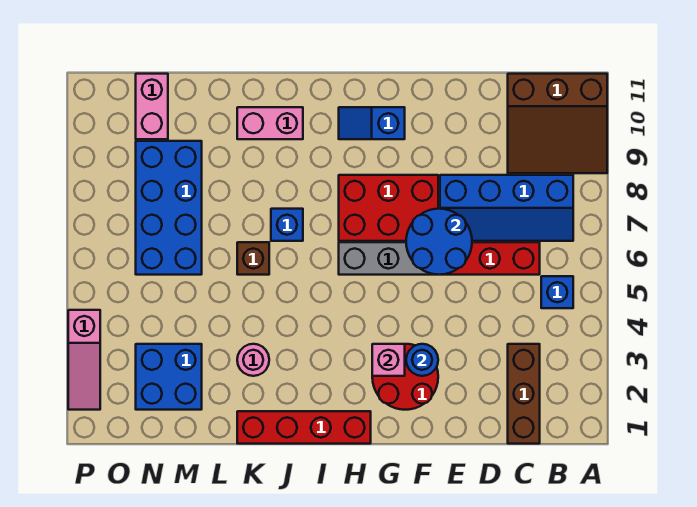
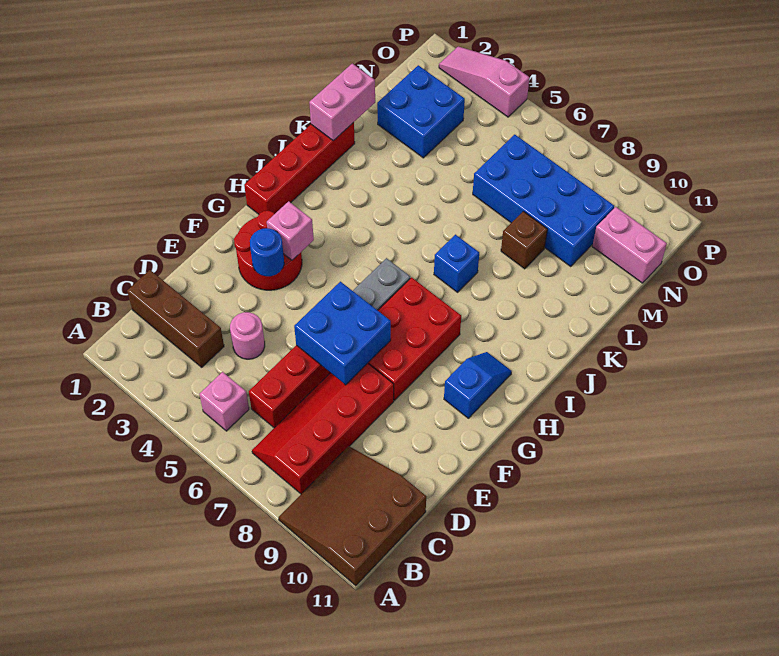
blue brick B5 level 1 -> pink brick B5 level 1
blue slope B7:E8 level 1 top 8 -> red slope B7:E8 level 1 top 8
blue round brick E6:F7 level 2 -> blue brick E6:F7 level 2
pink brick J10:K10 level 1 -> pink brick K1:L1 level 2
pink round brick K3 level 1 -> pink round brick D4 level 1
brown brick K6 level 1 -> brown brick L8 level 1

